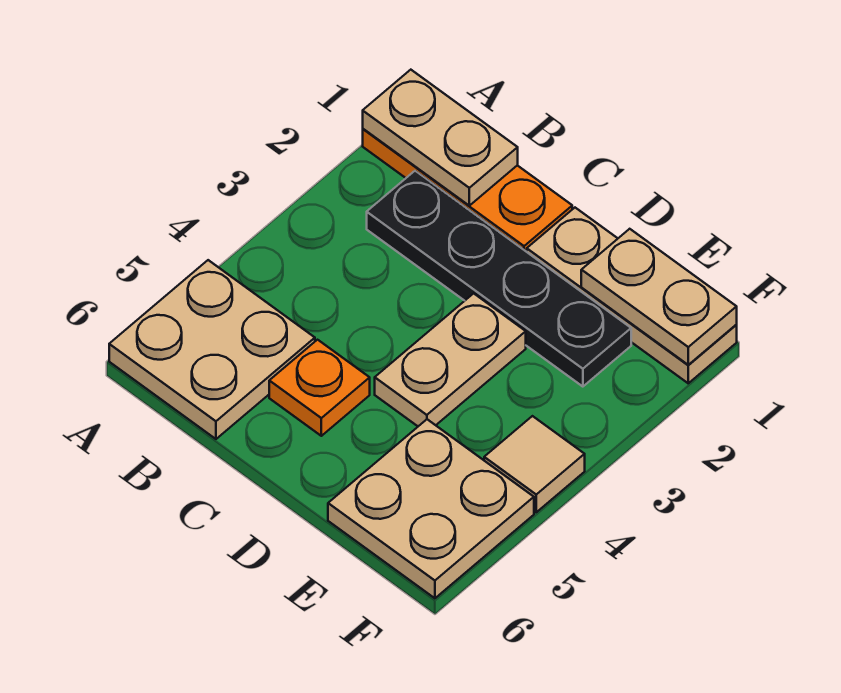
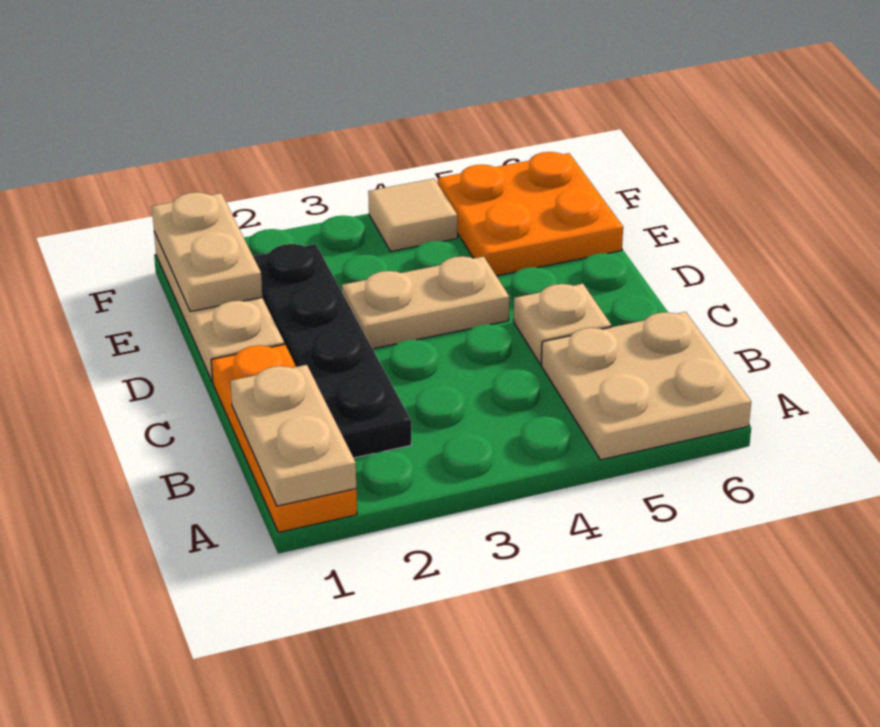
orange plate C5 level 1 -> tan plate C5 level 1
tan plate E5:F6 level 1 -> orange plate E5:F6 level 1

